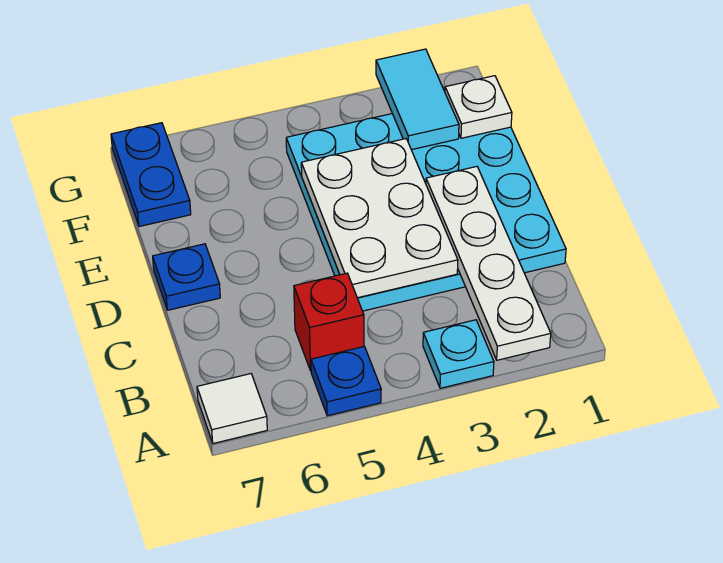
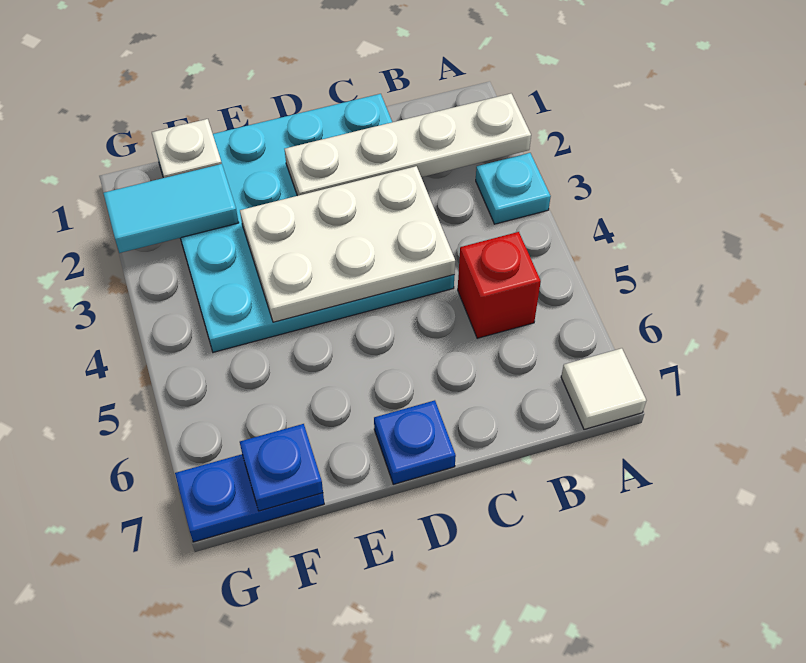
blue plate A5 level 1 -> blue plate F7 level 2

